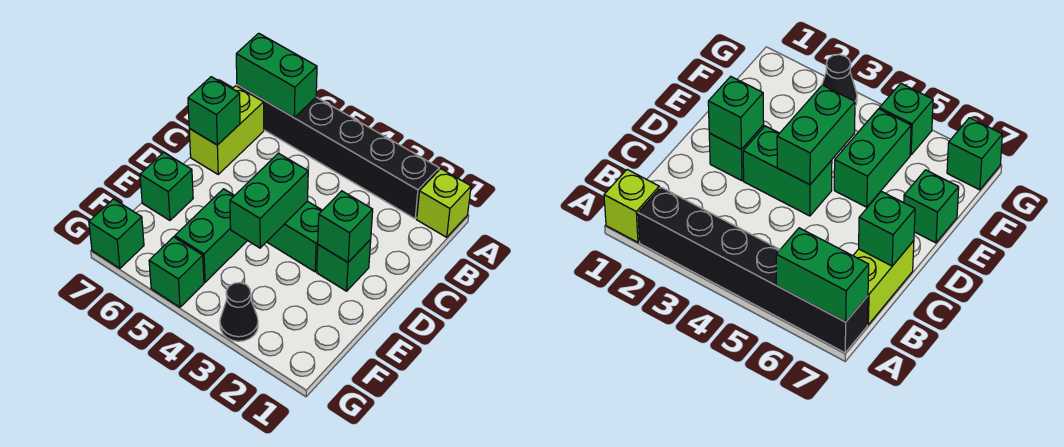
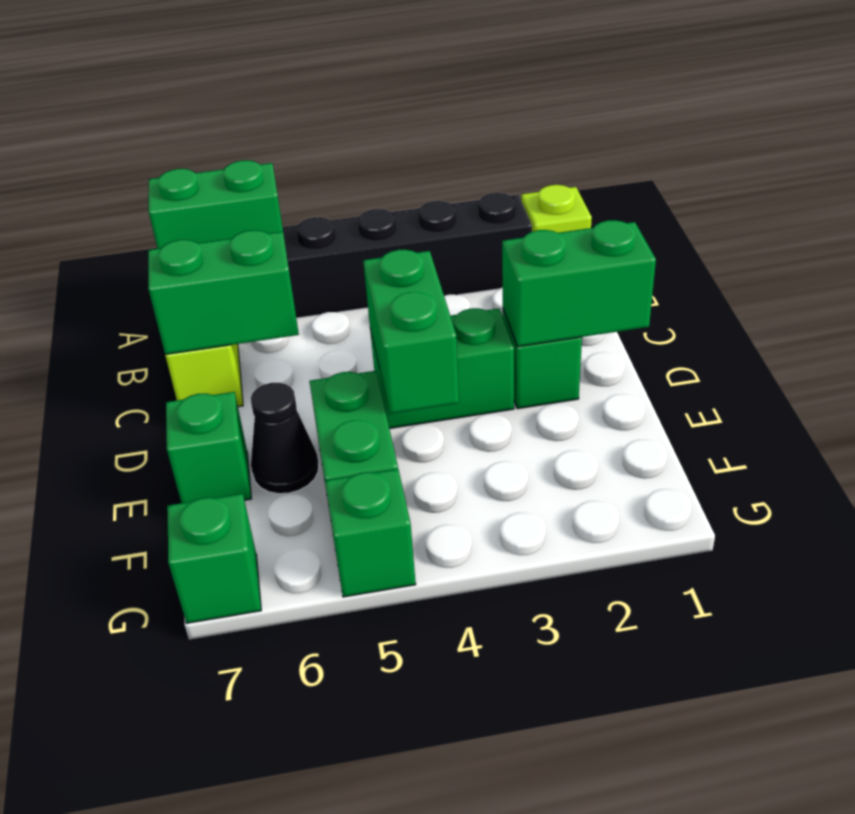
green brick C7 level 2 -> green brick C6:C7 level 2
green brick D2 level 2 -> green brick D1:D2 level 2
black cone G3 level 1 -> black cone E6 level 1

